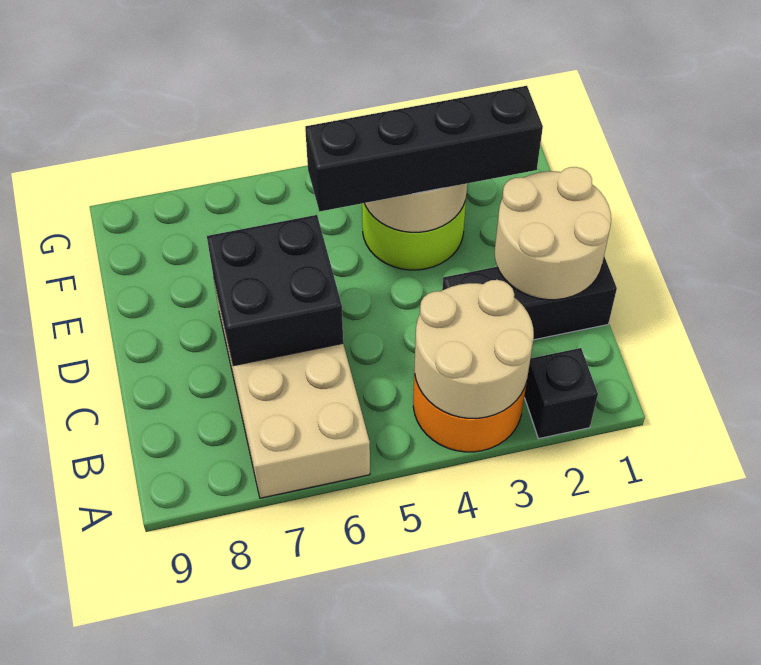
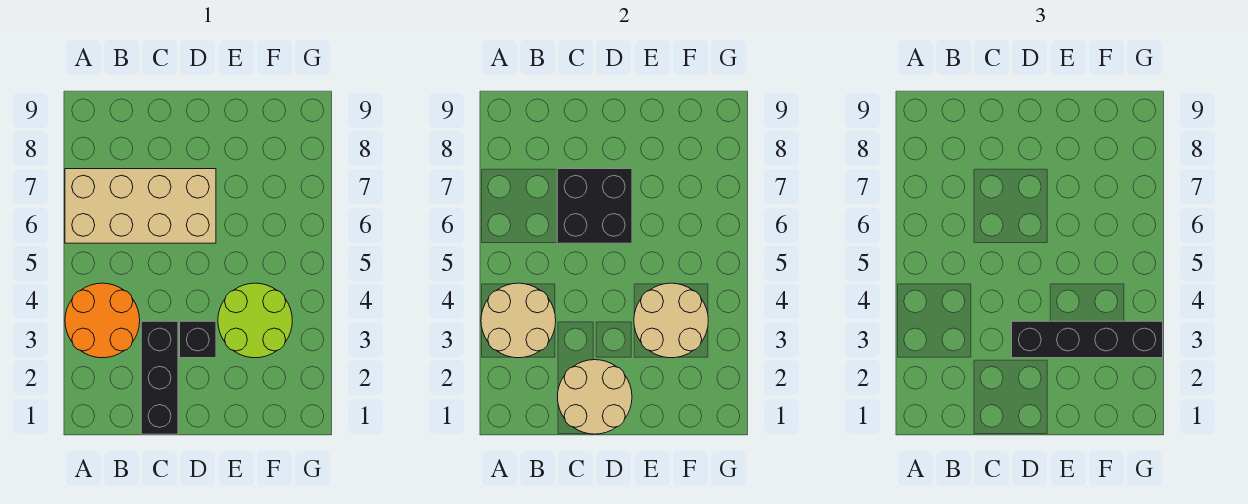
black brick A2 level 1 -> black brick D3 level 1
black brick E2:E5 level 3 -> black brick D3:G3 level 3

